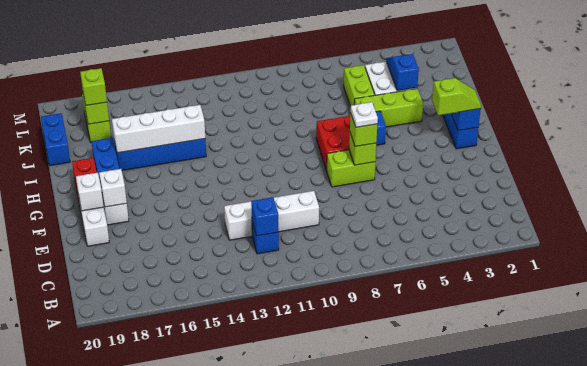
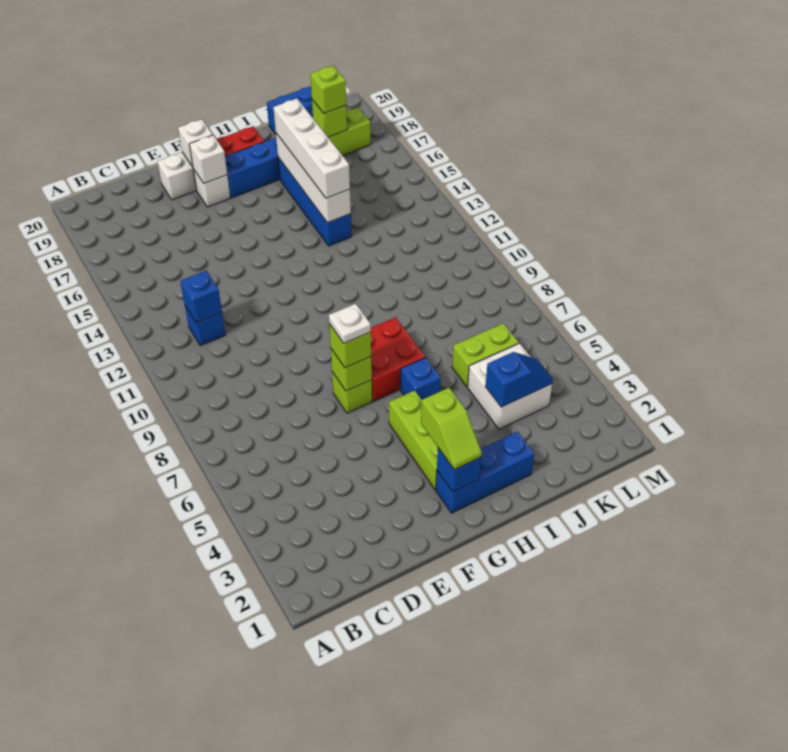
white brick D10:D13 level 1 -> white brick I14:I17 level 3
lime brick F7:F8 level 1 -> lime brick F7 level 1
lime brick I4:I6 level 1 -> lime brick G3:G5 level 1

